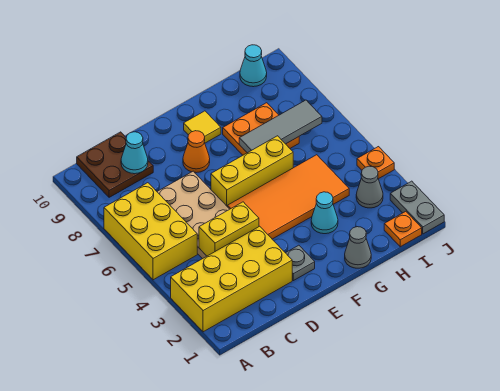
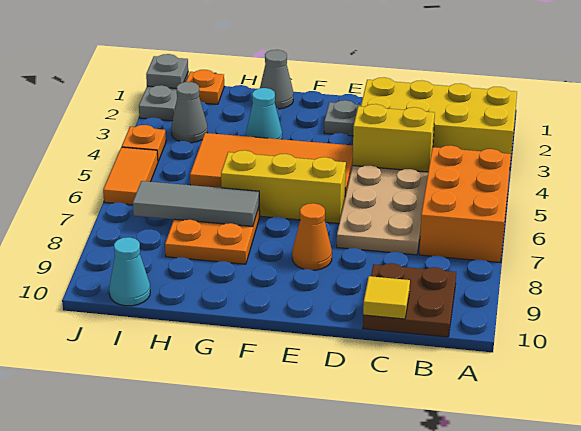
yellow brick A5:B7 level 1 -> orange brick A5:B7 level 1
cyan cone C9 level 2 -> none
yellow tile F9 level 1 -> yellow tile C10 level 2
none -> grey plate J1 level 2
none -> orange tile J5:J6 level 1

